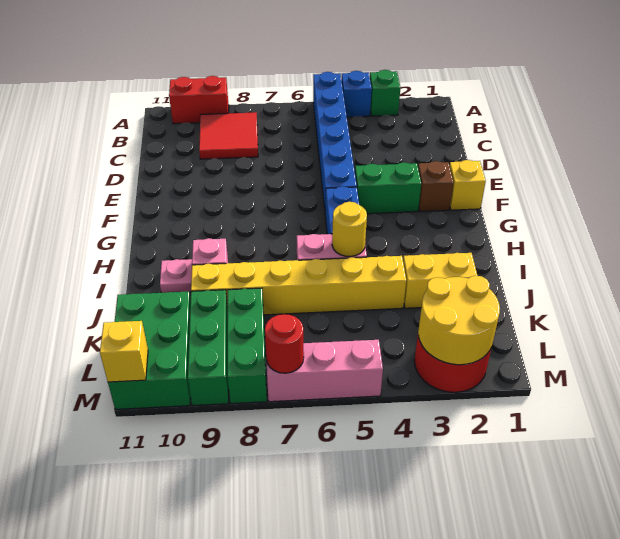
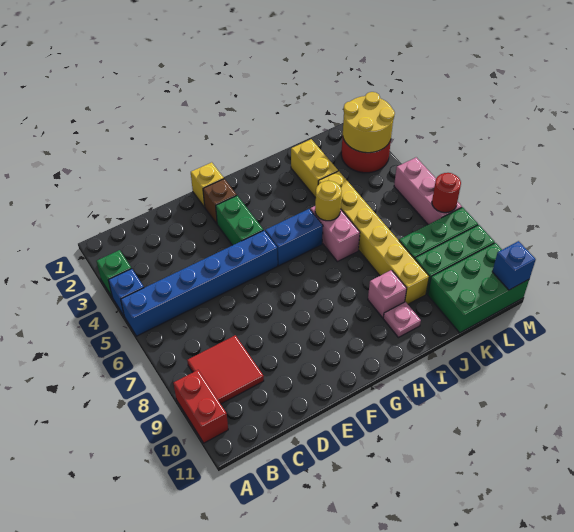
yellow brick M11 level 2 -> blue brick M11 level 2

